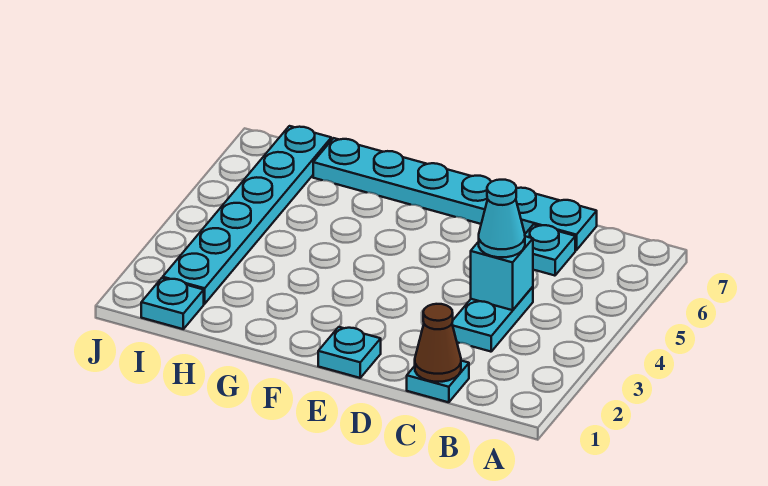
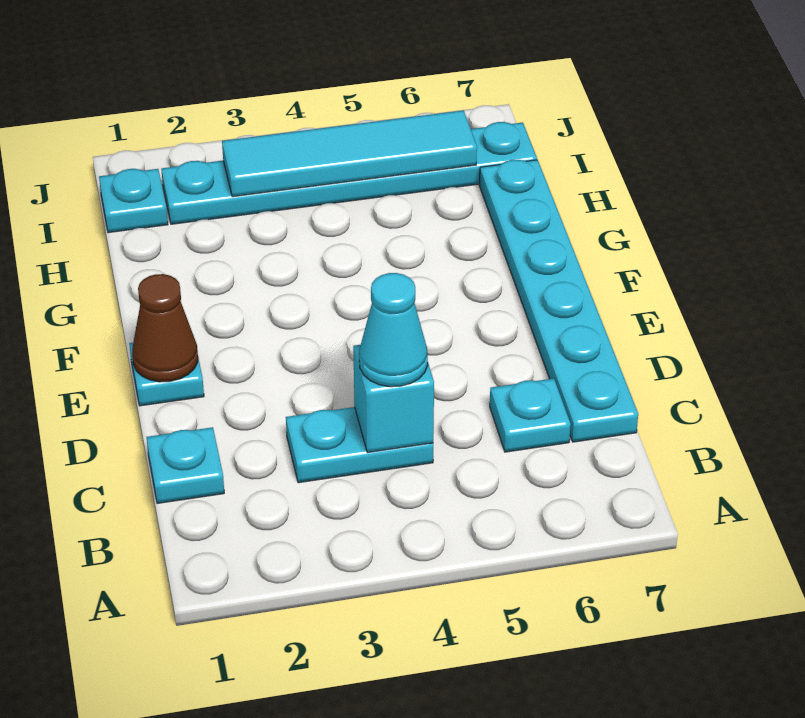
brown cone C1 level 2 -> brown cone E1 level 2
none -> cyan tile I3:I6 level 2

